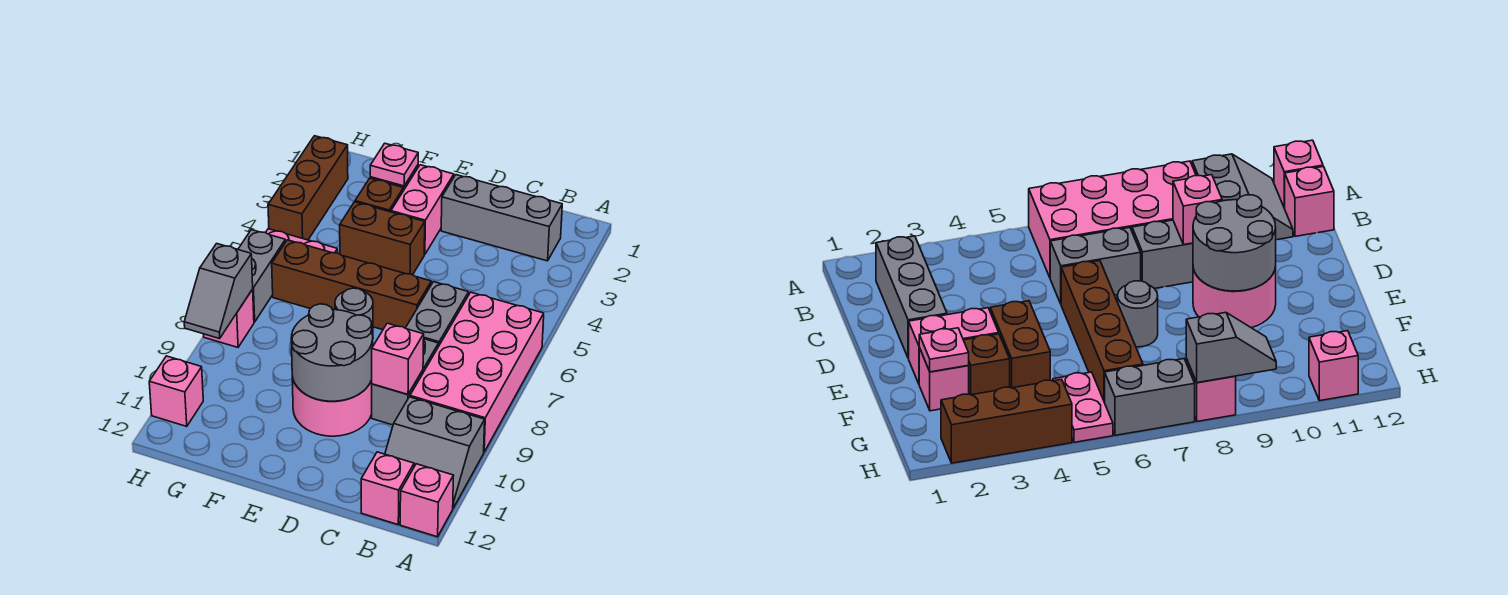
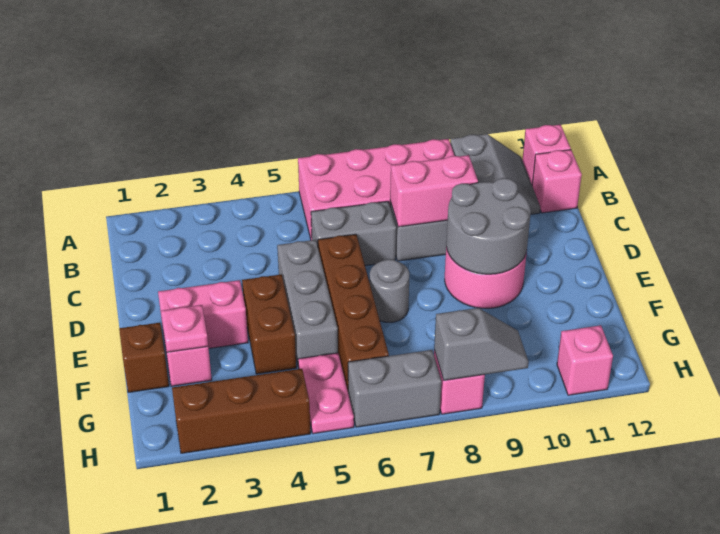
grey brick B2:D2 level 1 -> grey brick D5:F5 level 1
pink brick C9 level 2 -> pink brick C8:C9 level 2
brown brick F3 level 1 -> brown brick F1 level 1

